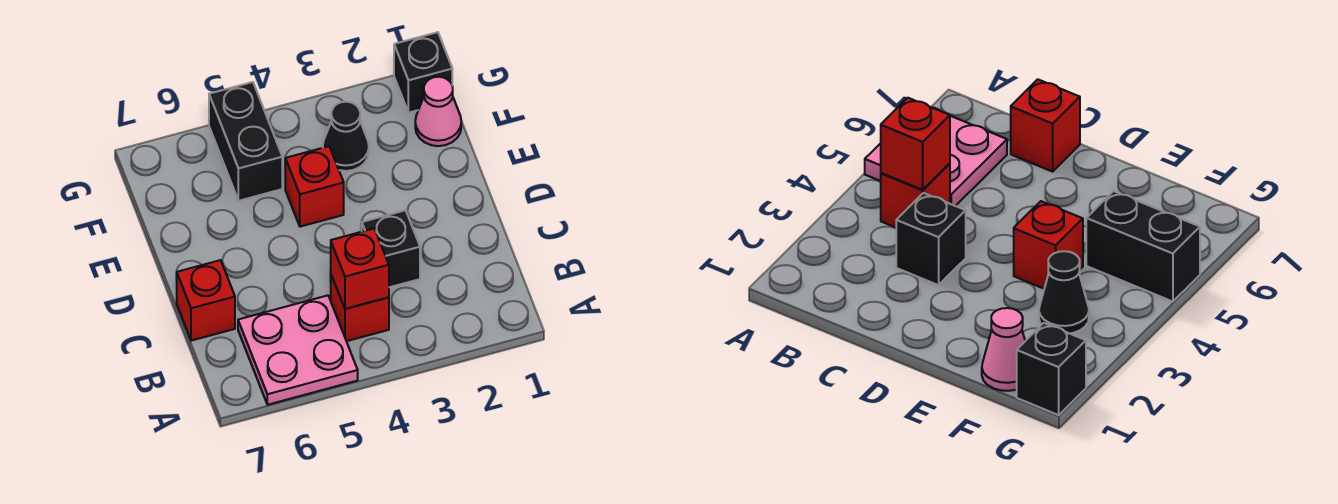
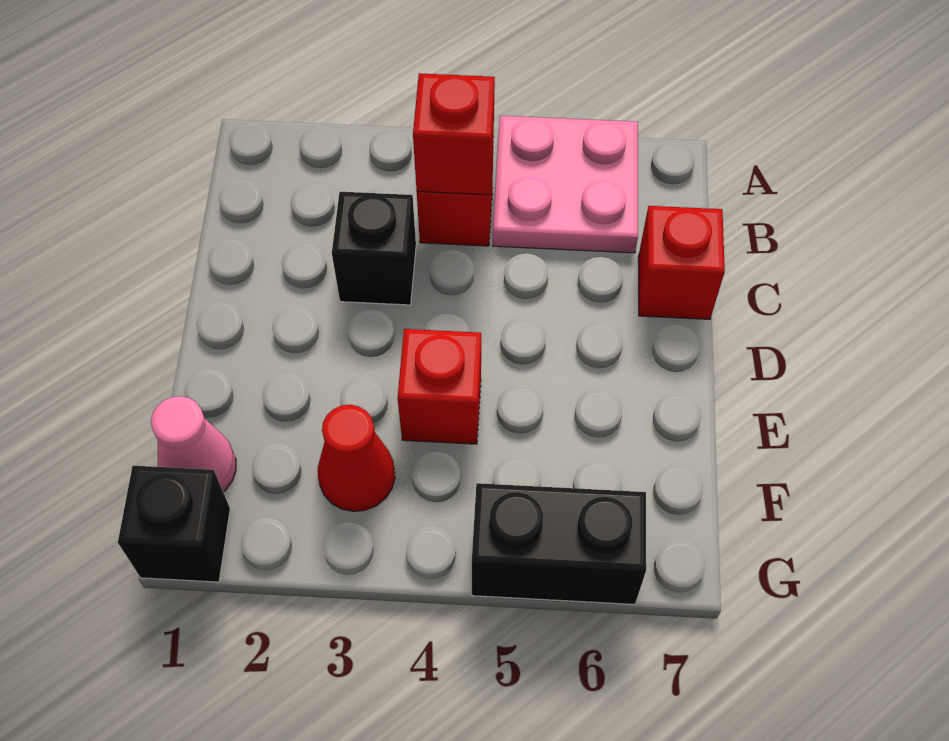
black cone F3 level 1 -> red cone F3 level 1
black brick F5:G5 level 1 -> black brick G5:G6 level 1

